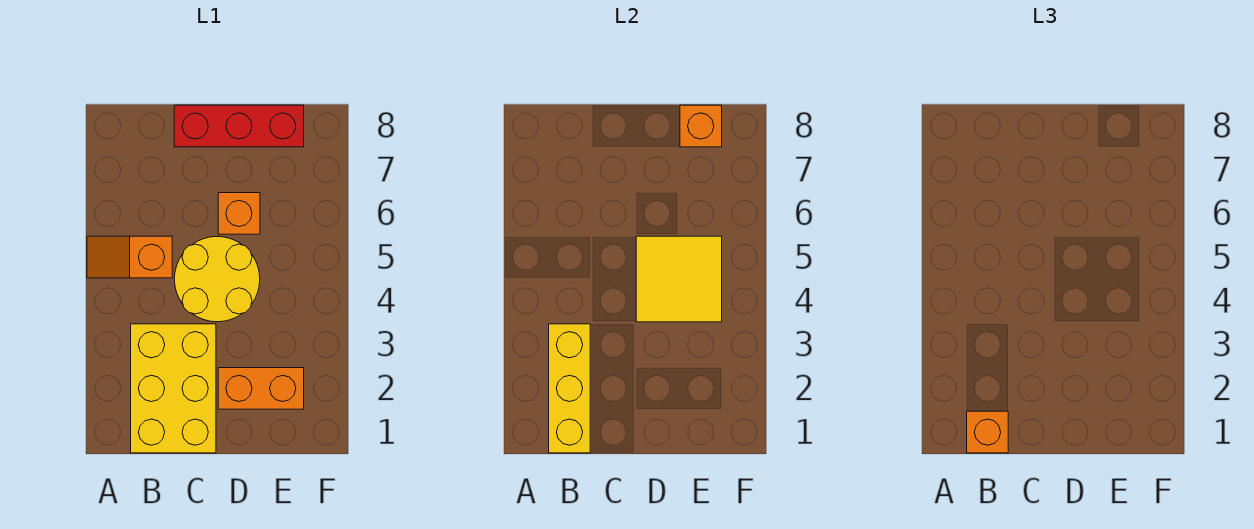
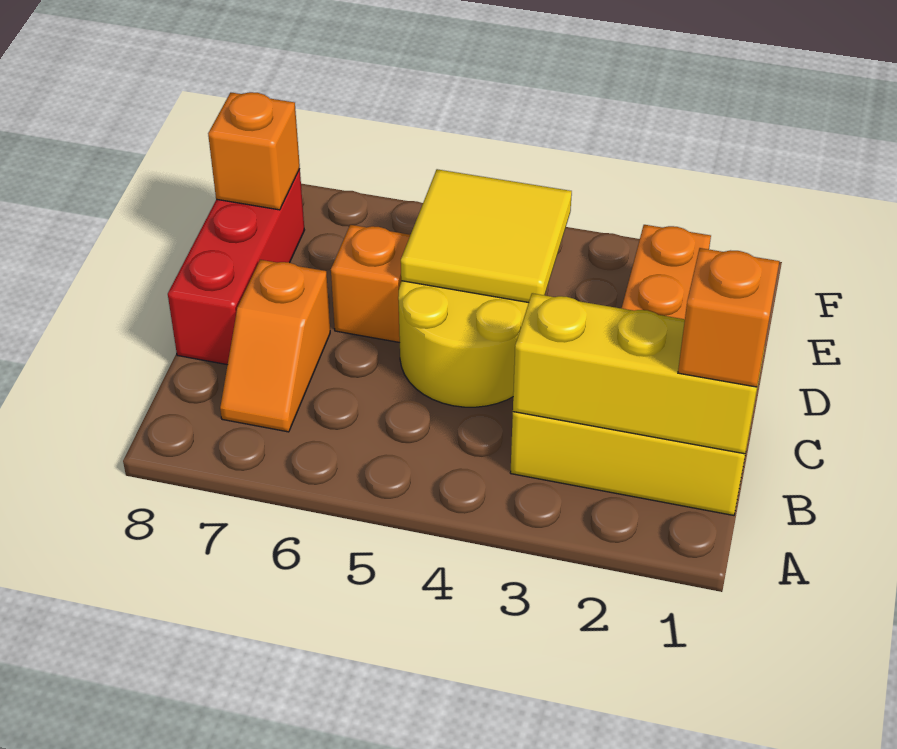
orange slope A5:B5 level 1 top B -> orange slope B7:C7 level 1 top C

